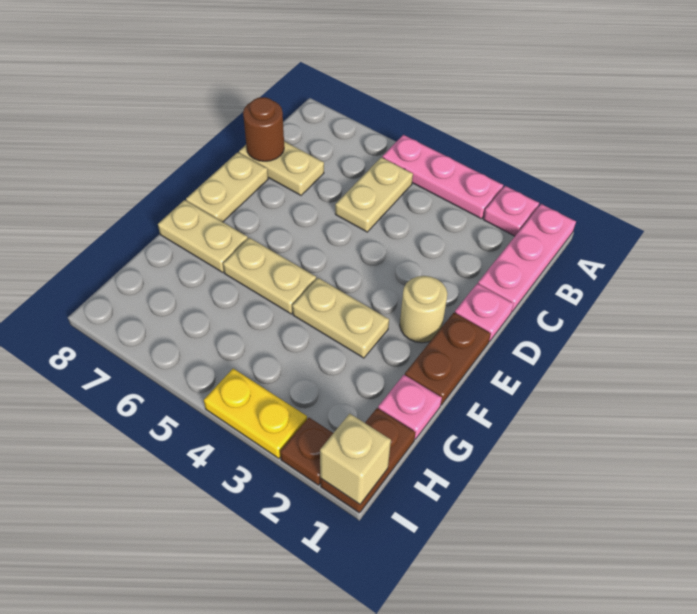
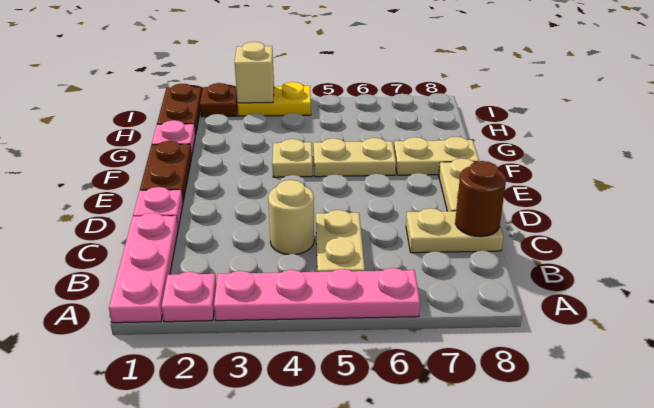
pink plate A3:A5 level 1 -> pink plate A3:A6 level 1
tan round brick E2 level 1 -> tan round brick C4 level 1
tan plate F3:F4 level 1 -> tan plate F4 level 1
tan brick I1 level 2 -> tan brick I3 level 2

